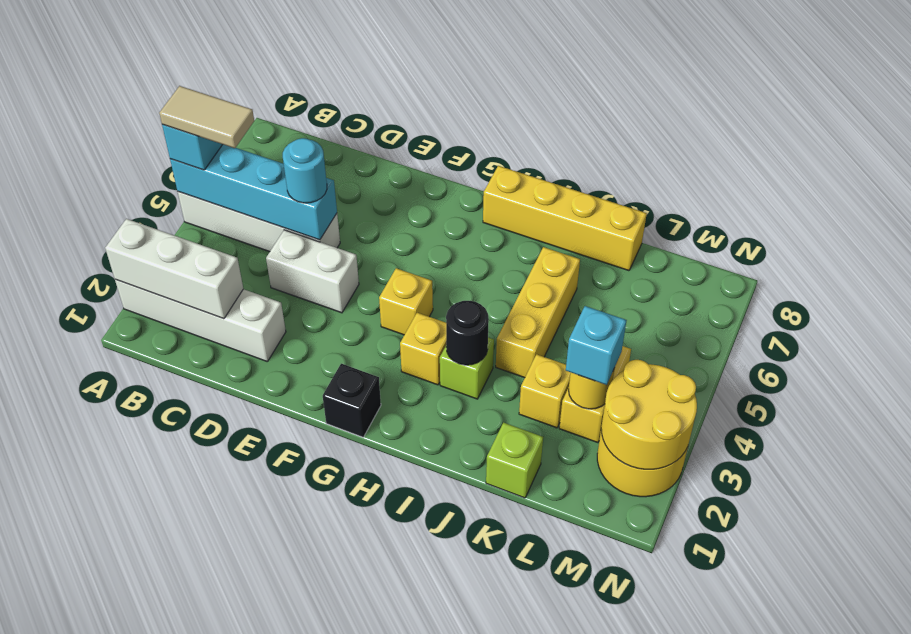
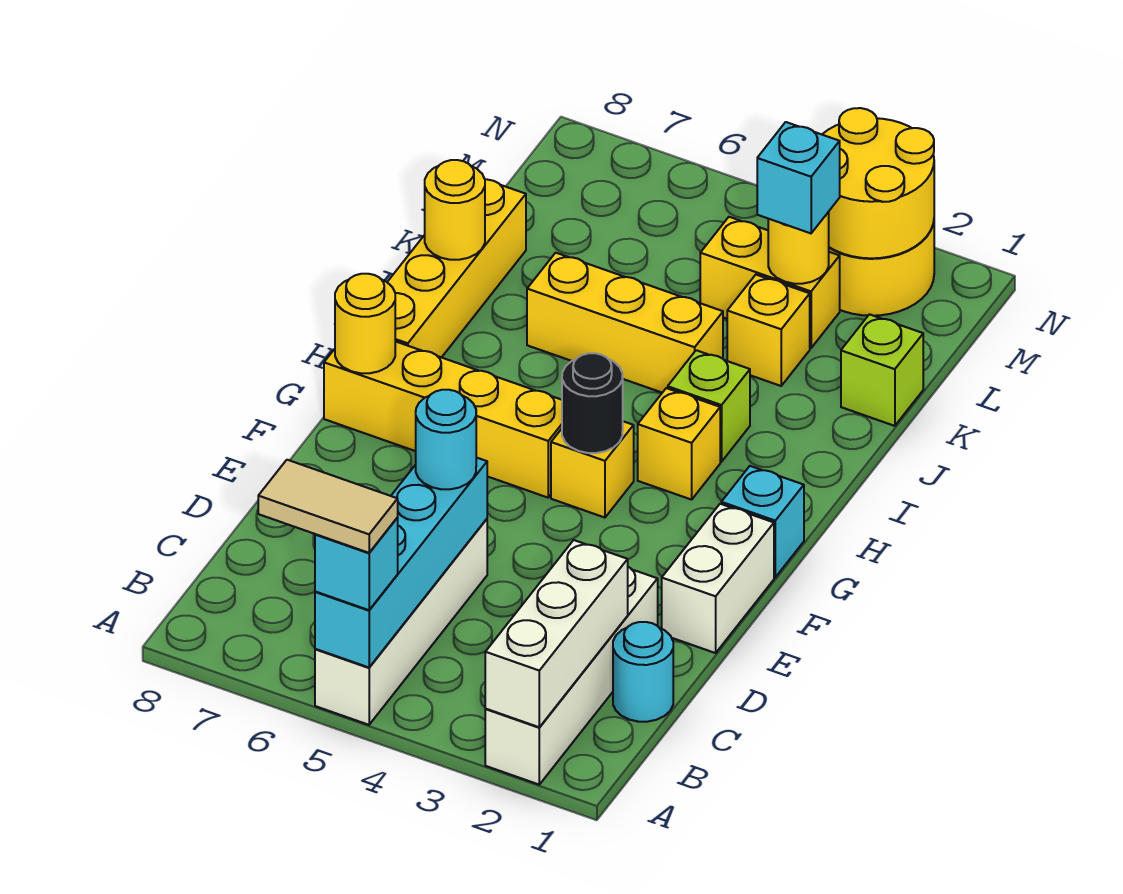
tan tile A5:B5 level 4 -> tan tile A5:A6 level 4
none -> cyan round brick C1 level 1
white brick D4:E4 level 1 -> white brick E1:F1 level 1
black brick G1 level 1 -> cyan brick G1 level 1
none -> yellow brick G5:G8 level 1
none -> yellow round brick G8 level 2
black round brick I3 level 2 -> black round brick G4 level 2
none -> yellow round brick J8 level 2

